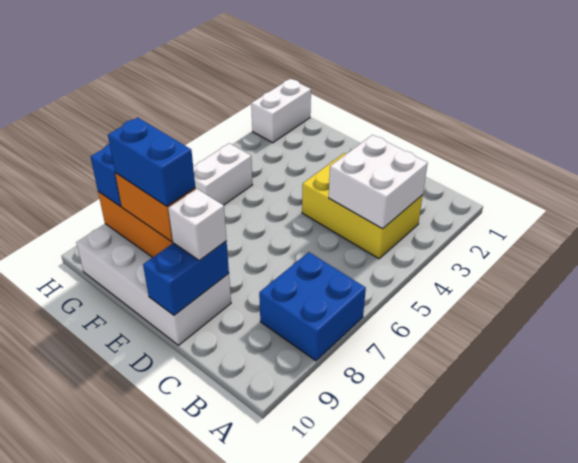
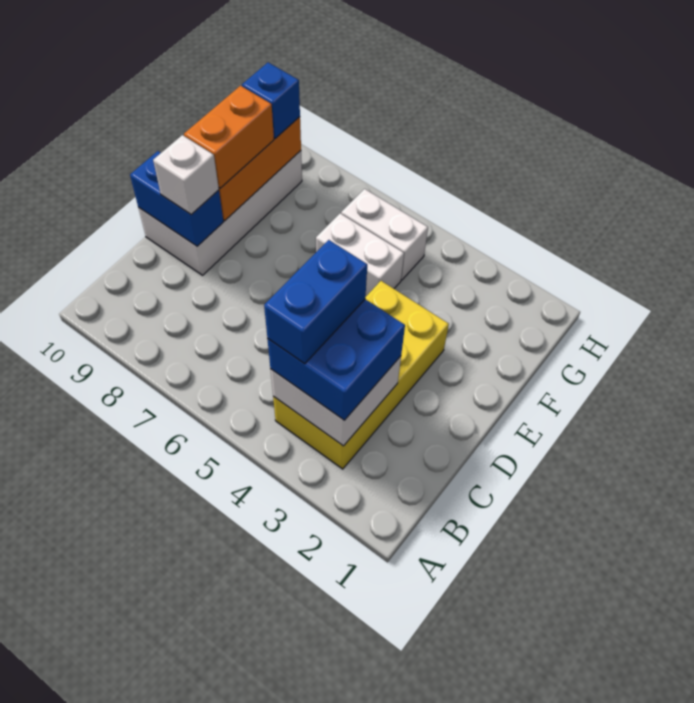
blue brick A7:B8 level 1 -> blue brick B3:C4 level 3
yellow brick B3:D4 level 1 -> yellow brick B3:E4 level 1
blue brick E9:F9 level 4 -> blue brick B4:C4 level 4
white brick H1:H2 level 1 -> white brick F5:F6 level 1

